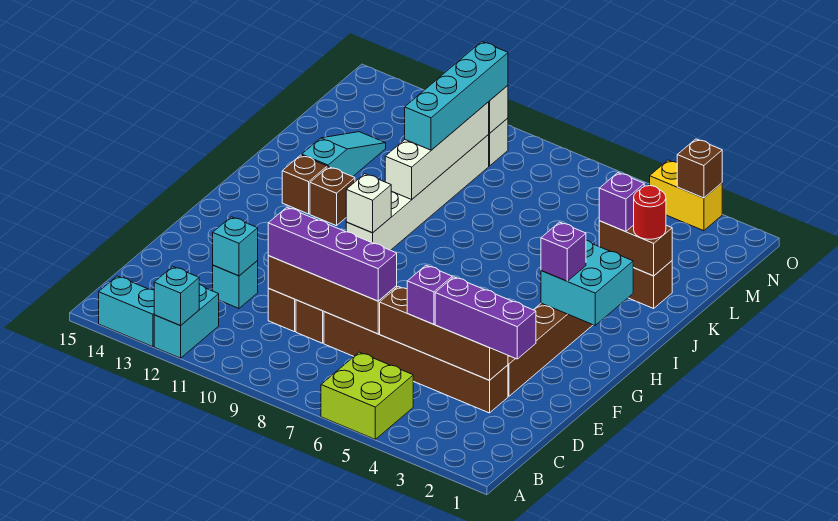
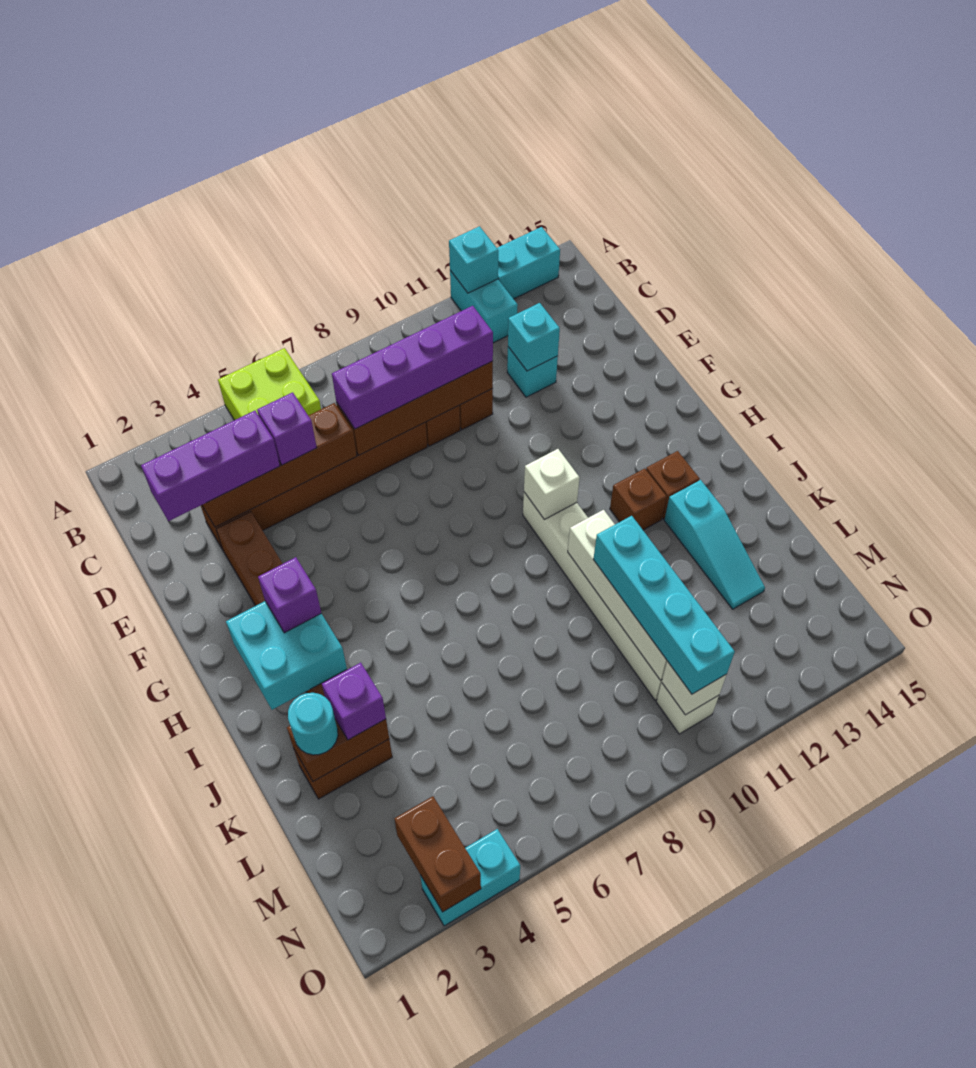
red round brick K2 level 3 -> cyan round brick K2 level 3
yellow brick O3:O4 level 1 -> cyan brick O3:O4 level 1
brown brick O3 level 2 -> brown brick N3:O3 level 2

